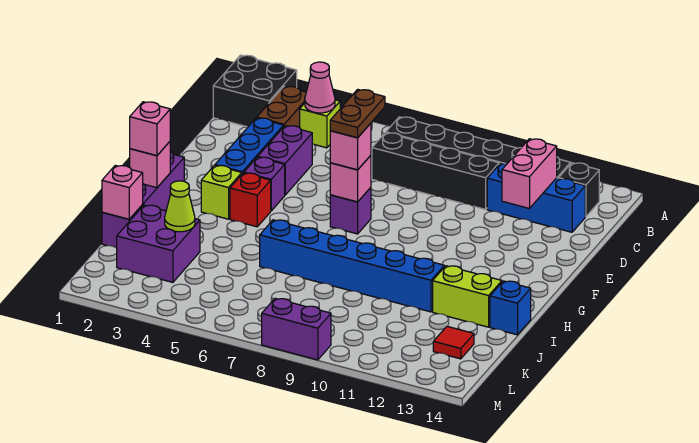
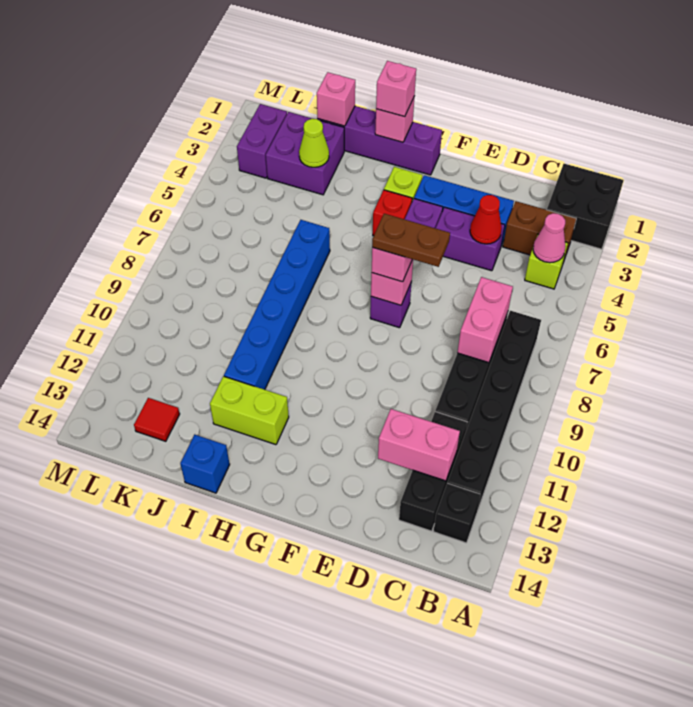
none -> pink brick C7:C8 level 2
blue brick C11:C13 level 1 -> black brick C11:C13 level 1
none -> red cone D4 level 2
lime brick I12:I13 level 1 -> lime brick H12:I12 level 1
purple brick M8:M9 level 1 -> purple brick L2:L3 level 1

